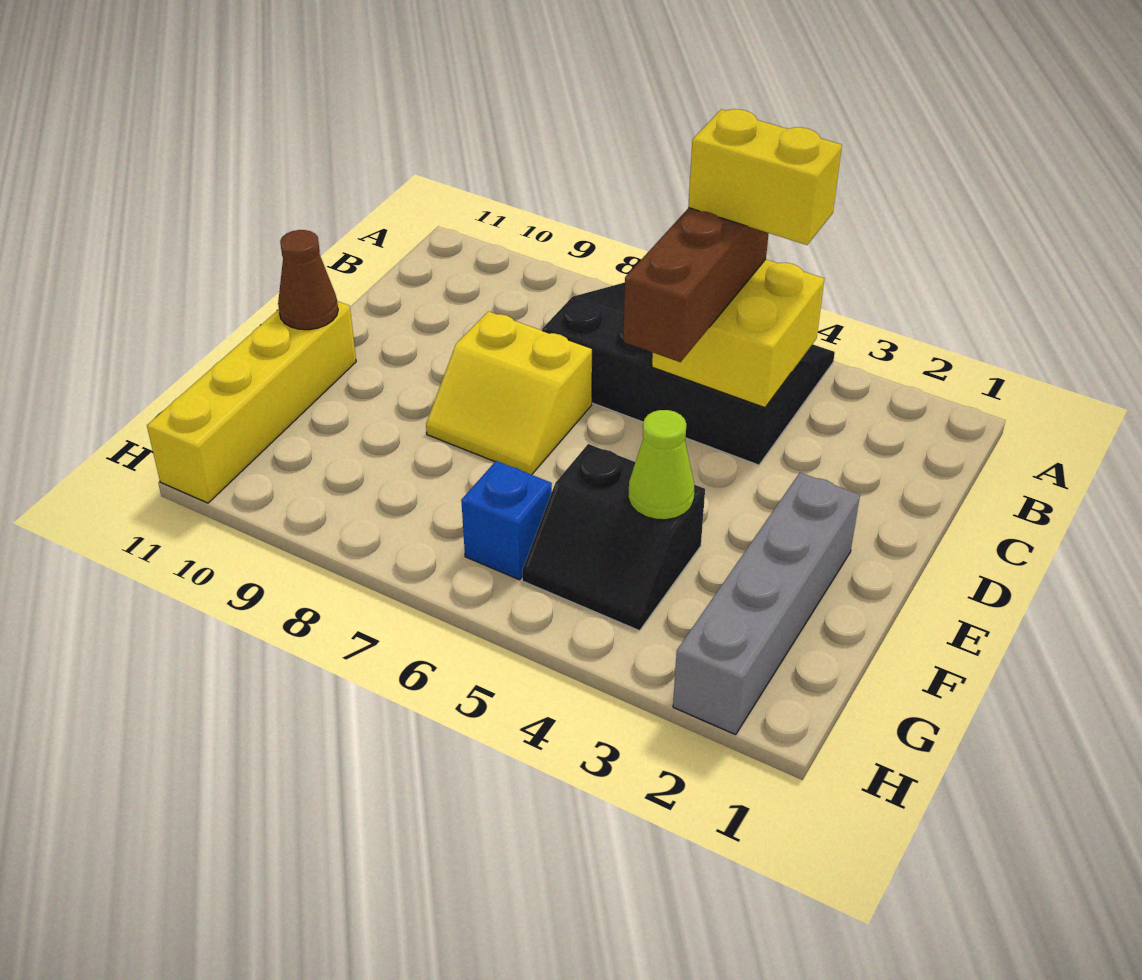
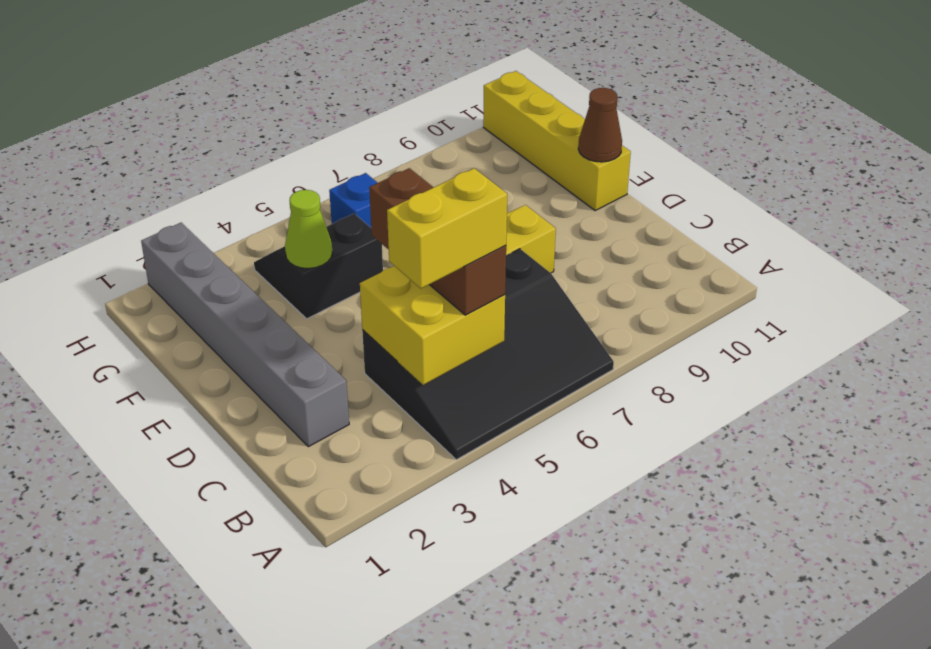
grey brick E2:H2 level 1 -> grey brick C2:H2 level 1

